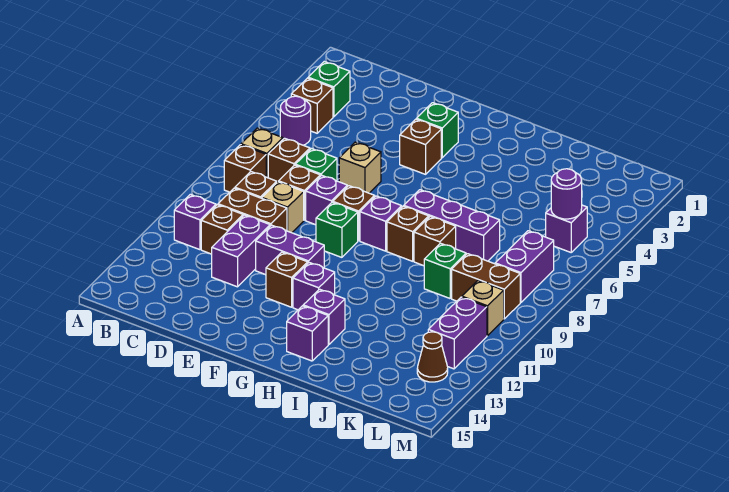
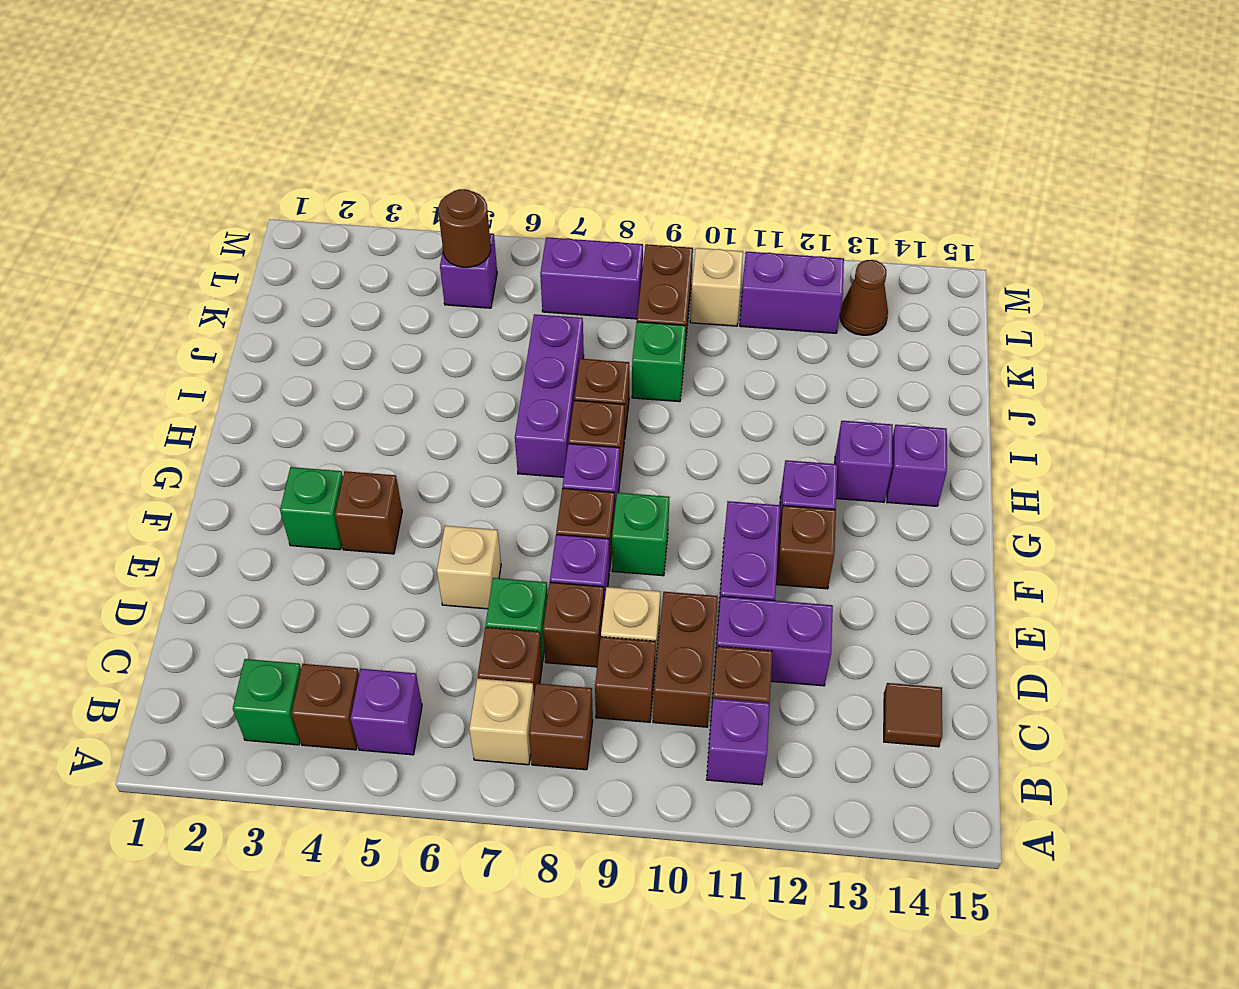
purple round brick B5 level 1 -> purple brick B5 level 1
none -> brown tile C14 level 1
purple round brick L5 level 2 -> brown round brick L5 level 2

